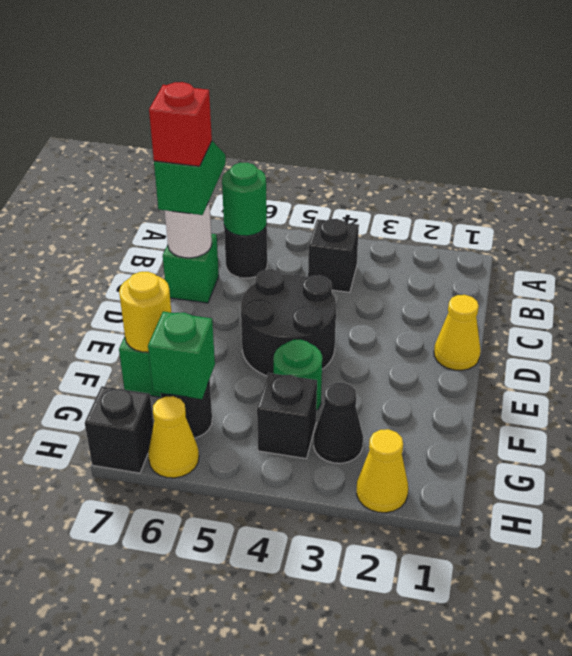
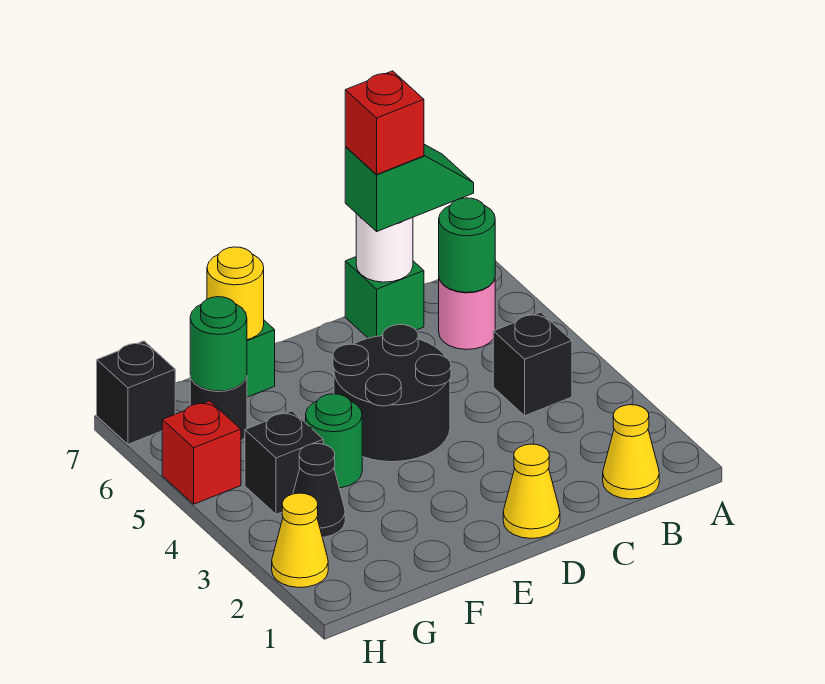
black round brick B6 level 1 -> pink round brick B6 level 1
green brick G6 level 2 -> green round brick G6 level 2
none -> red brick H5 level 1
yellow cone H6 level 1 -> yellow cone B1 level 1

